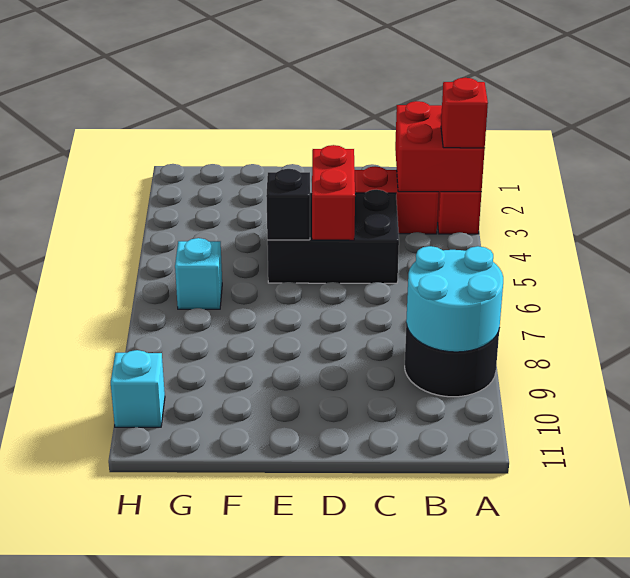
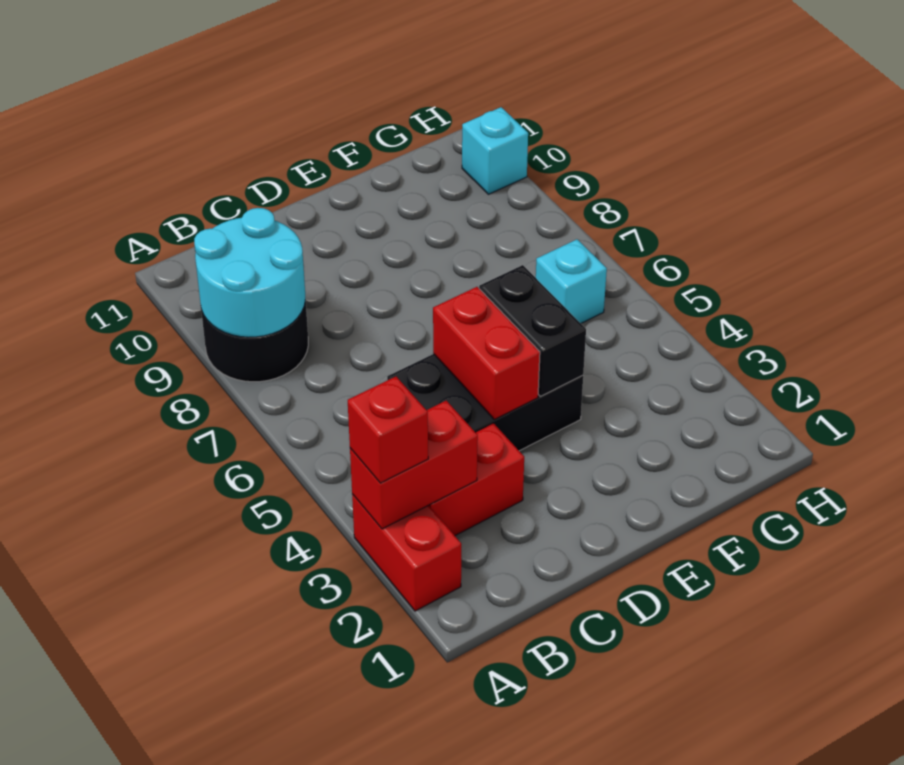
red brick A2:B3 level 2 -> red brick A3:B3 level 2
black brick E5 level 2 -> black brick E4:E5 level 2

